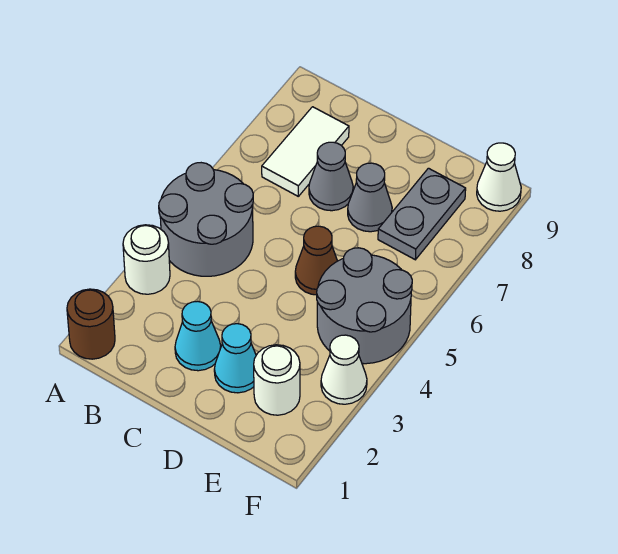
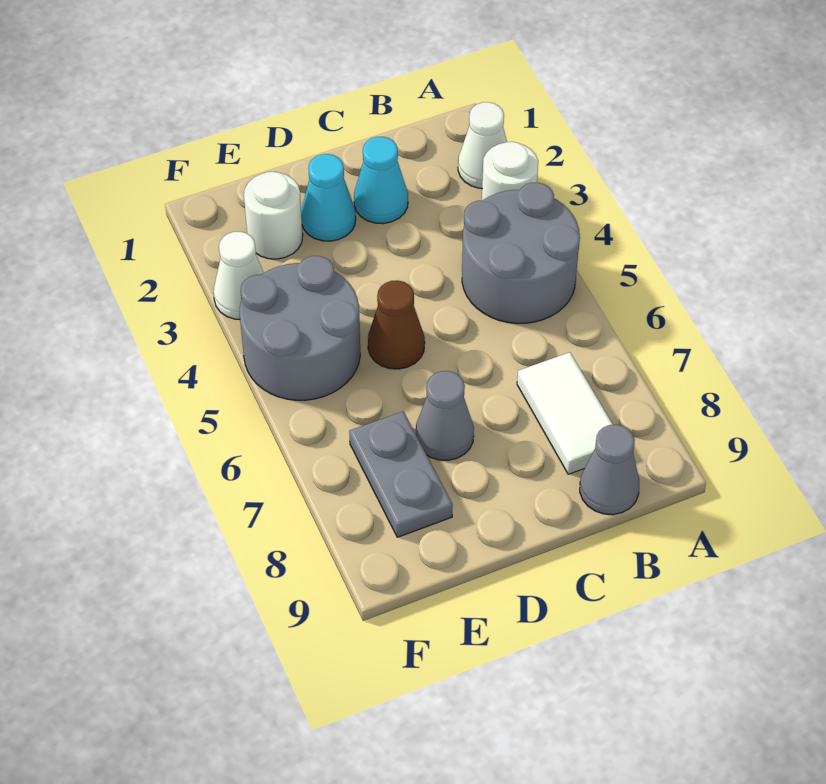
brown round brick A1 level 1 -> none
grey cone C7 level 1 -> grey cone B9 level 1
white cone F9 level 1 -> white cone A2 level 1

